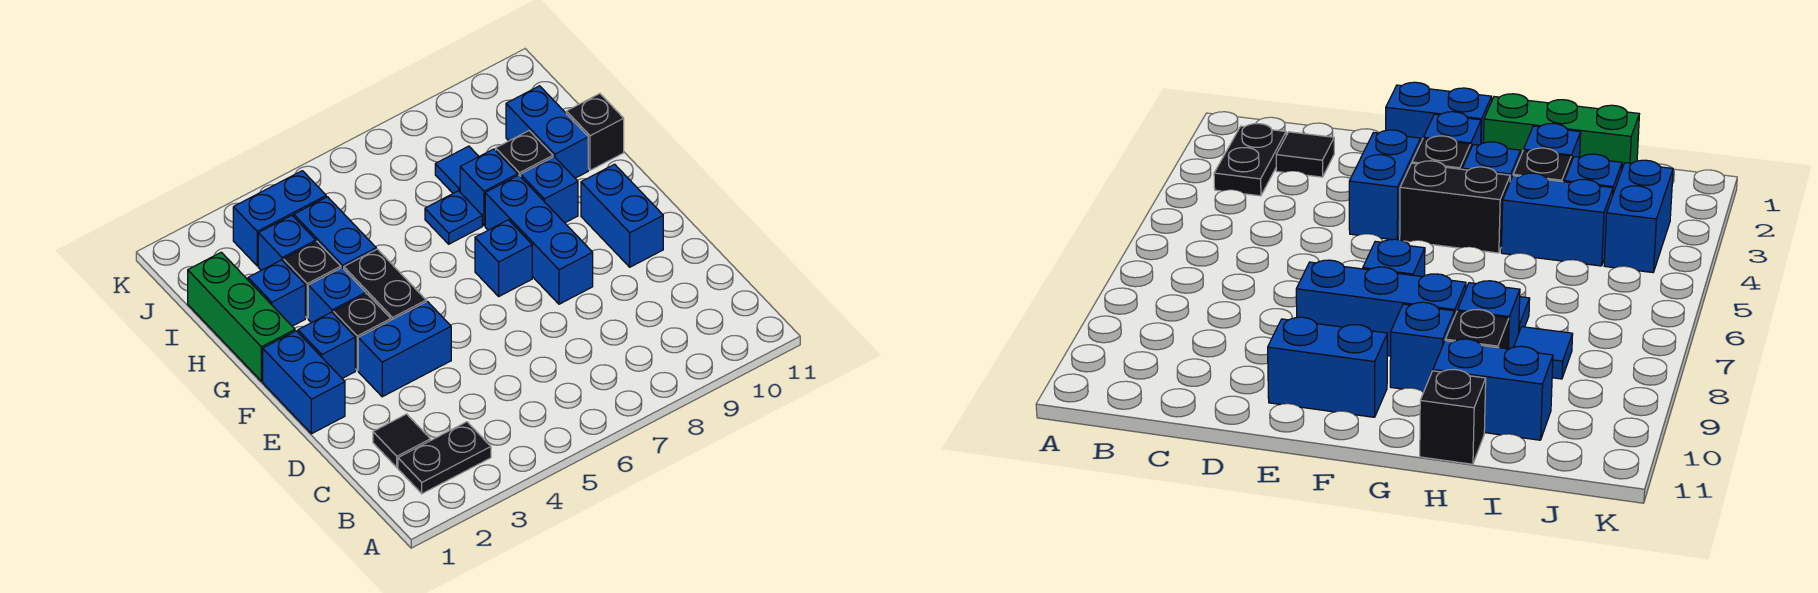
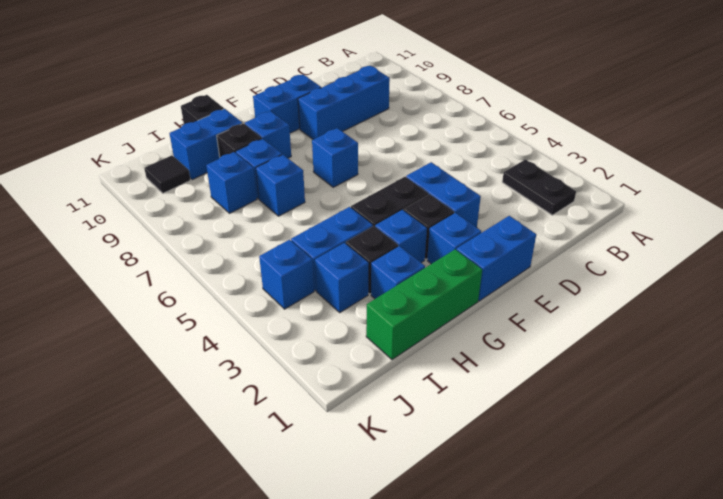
black tile C2 level 1 -> black tile J10 level 1
blue brick E8:G8 level 1 -> blue brick C9:E9 level 1
blue plate H7 level 1 -> blue brick H7 level 1
blue tile I8 level 1 -> blue brick I8 level 1
blue brick J3:J4 level 1 -> blue brick J4 level 1

